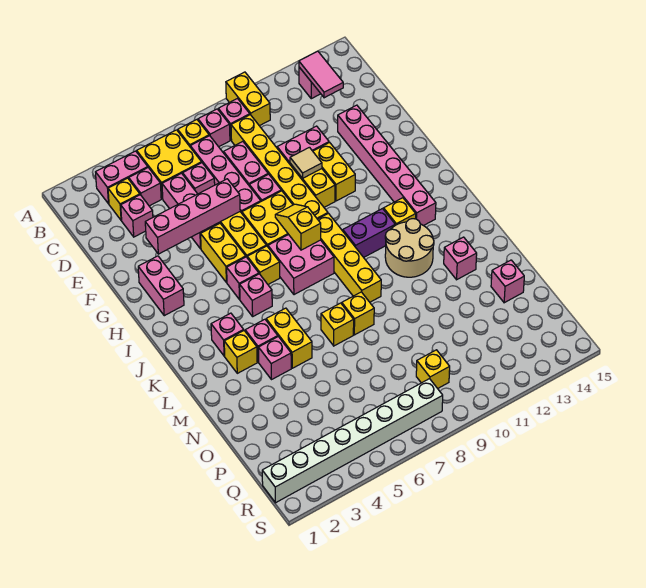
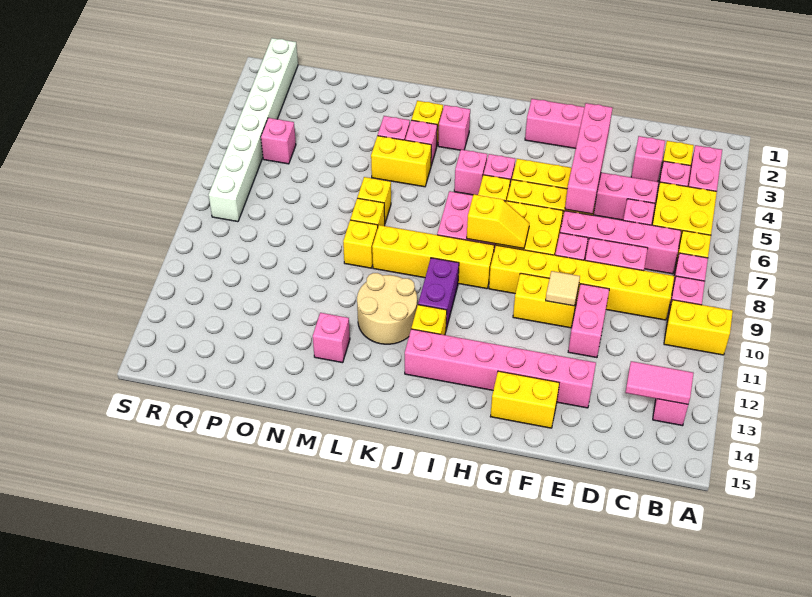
yellow brick F11:G11 level 1 -> yellow brick F14:G14 level 1
pink brick O14 level 1 -> pink brick Q5 level 1
yellow brick Q9 level 1 -> yellow brick M9 level 1

